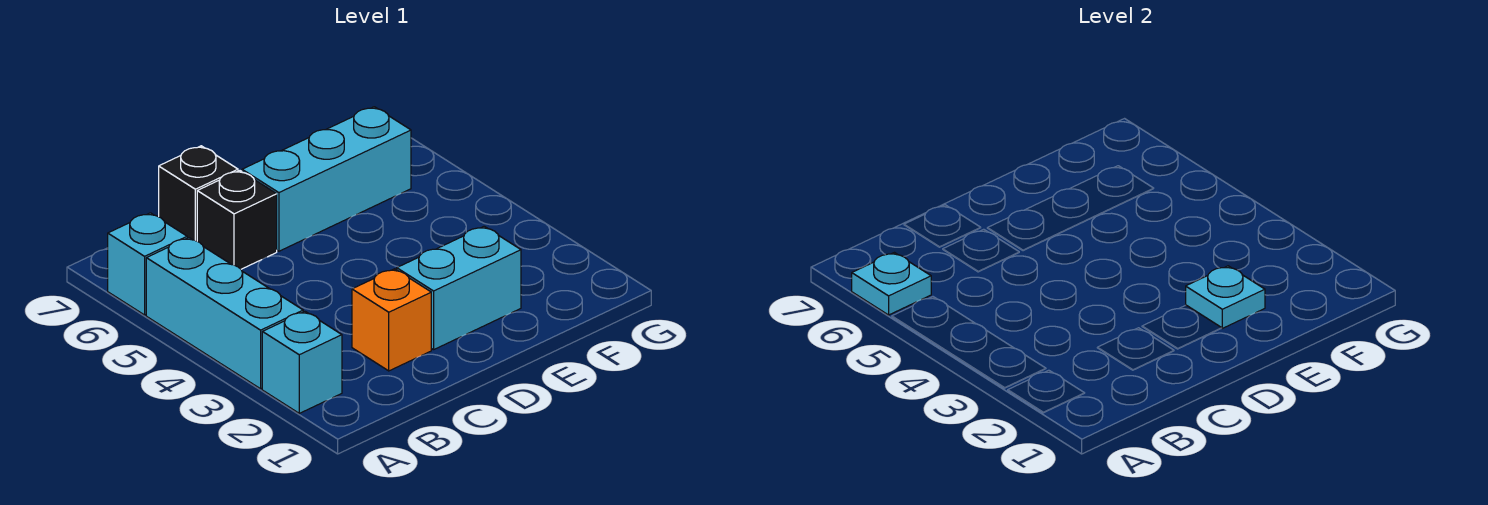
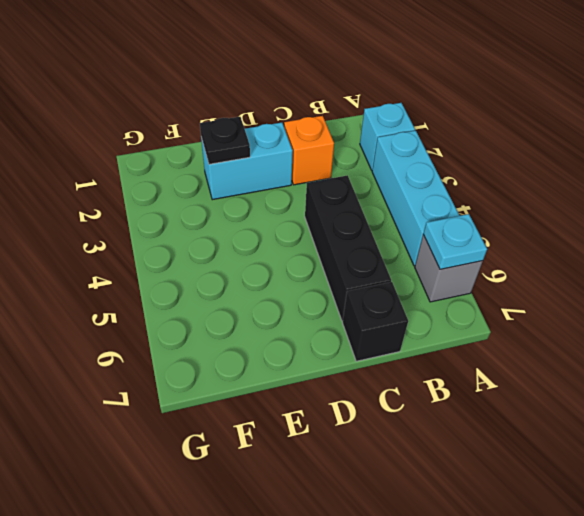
cyan brick A6 level 1 -> grey brick A6 level 1
black brick C6 level 1 -> black brick C4:C6 level 1
cyan brick D6:F6 level 1 -> none
cyan plate E2 level 2 -> black plate E2 level 2

